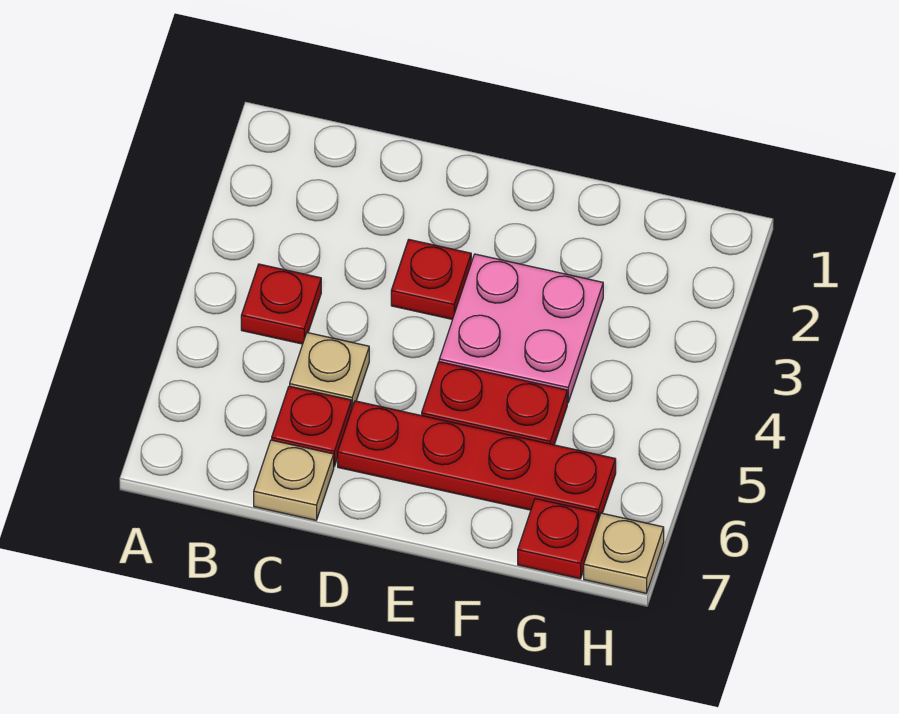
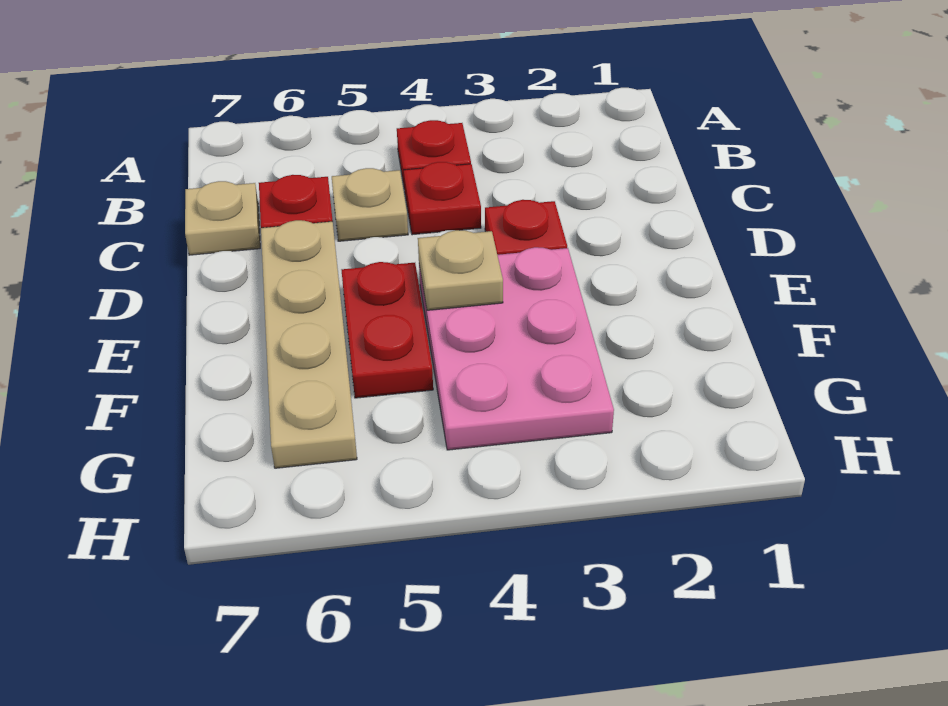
red plate D6:G6 level 1 -> tan plate D6:G6 level 1
pink plate E3:F4 level 1 -> pink plate E3:G4 level 1
red plate G7 level 1 -> red plate C4 level 1
tan plate H7 level 1 -> tan plate E4 level 2

